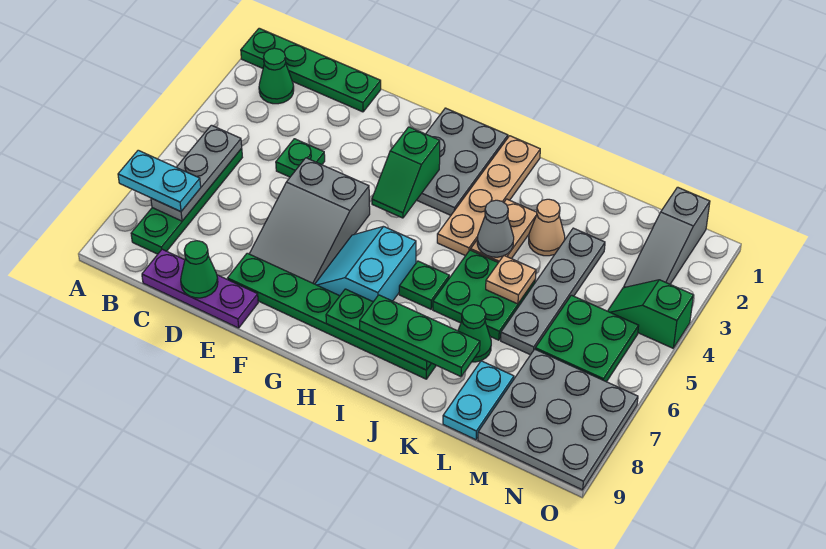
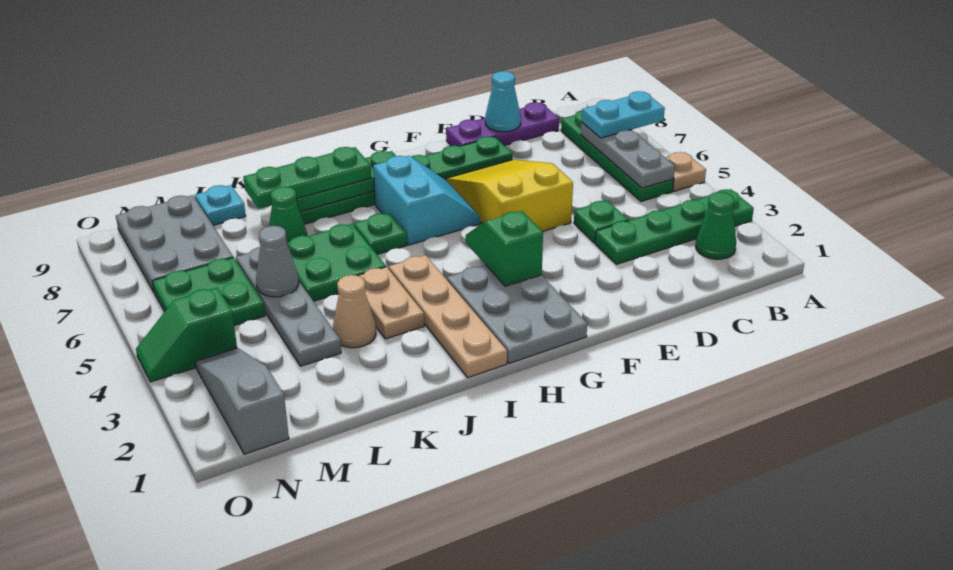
green plate A1:D1 level 1 -> green plate A3:D3 level 1
green cone D9 level 2 -> cyan cone D9 level 2
grey slope E5:F7 level 1 top 5 -> yellow slope E5:F7 level 1 top 5
grey cone J4 level 2 -> grey cone L5 level 2
tan plate K5 level 2 -> tan plate A5 level 1
cyan plate L8:L9 level 1 -> cyan plate L9 level 1
grey plate M7:O9 level 1 -> grey plate M7:N9 level 1
green slope N4:O4 level 1 top O -> green slope N4:O4 level 1 top N

